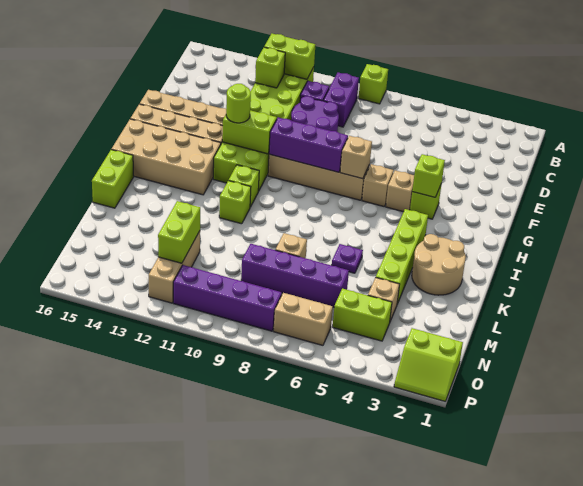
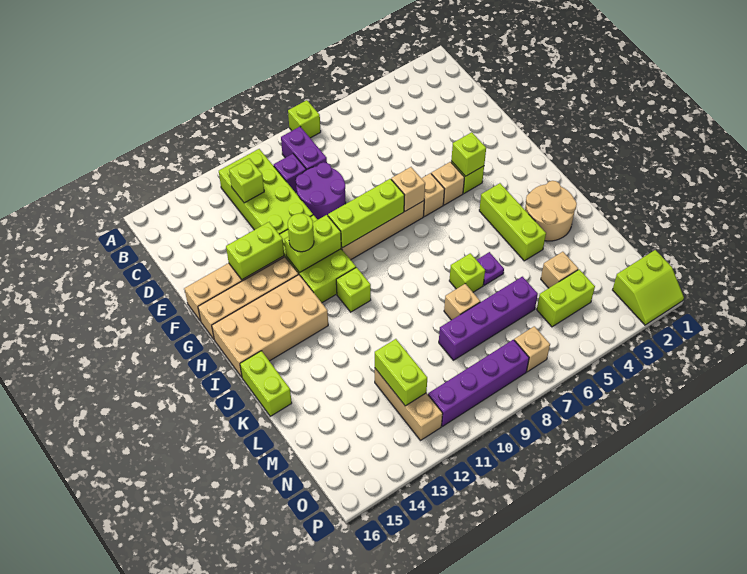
lime brick B11:B12 level 2 -> lime brick F13:F14 level 2
purple brick G8:G10 level 2 -> lime brick G8:G10 level 2
lime brick I4:L4 level 1 -> lime brick I4:K4 level 1
lime brick J11 level 1 -> lime brick K7 level 1
tan brick O6:O7 level 1 -> tan brick O7 level 1

